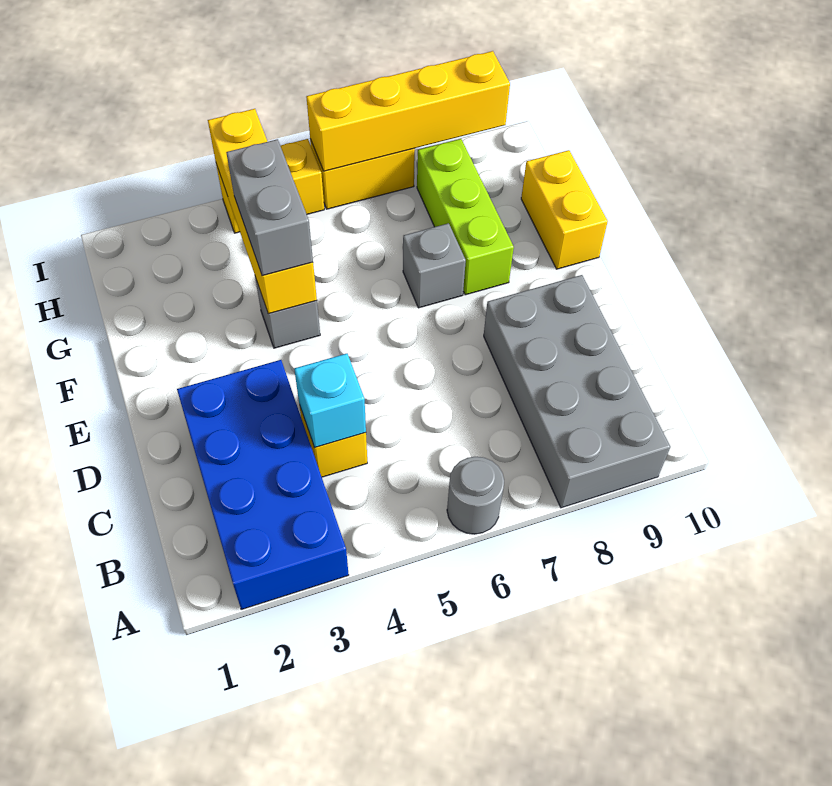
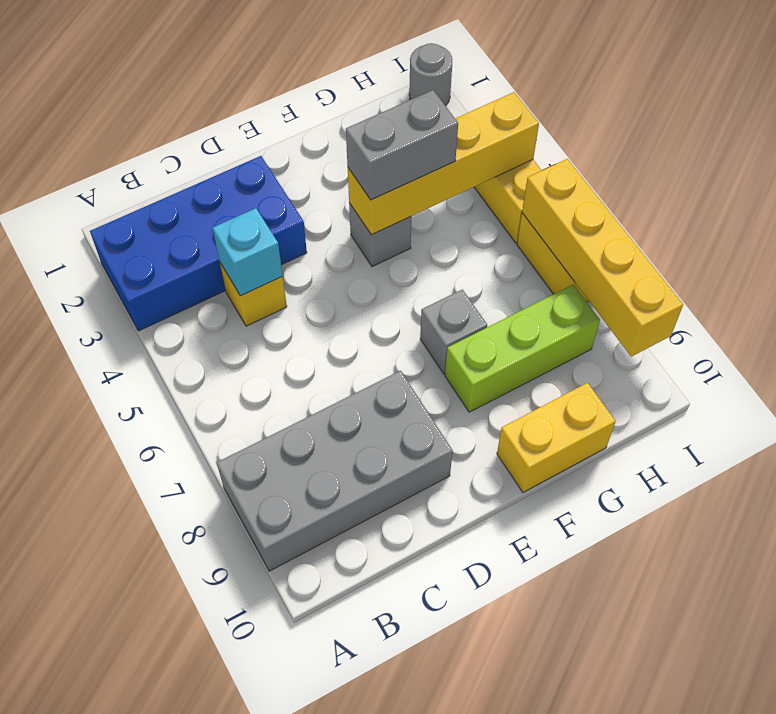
grey round brick A6 level 1 -> grey round brick I1 level 1

